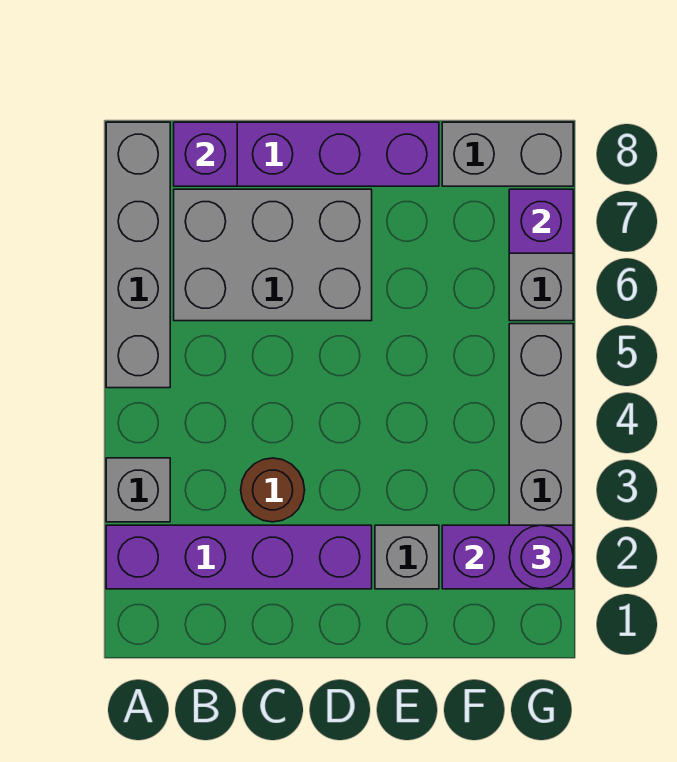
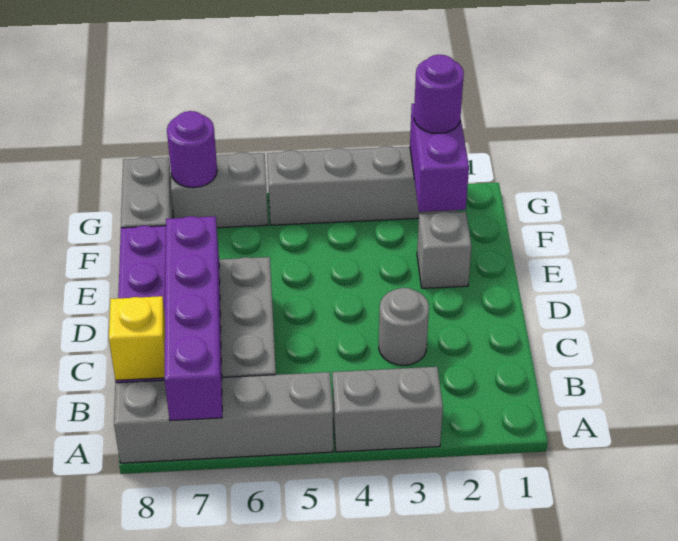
purple brick A2:D2 level 1 -> purple brick A7:D7 level 2
grey brick A3 level 1 -> grey brick A3:A4 level 1
purple brick B8 level 2 -> yellow brick B8 level 2
brown round brick C3 level 1 -> grey round brick C3 level 1
purple brick G7 level 2 -> purple round brick G7 level 2

